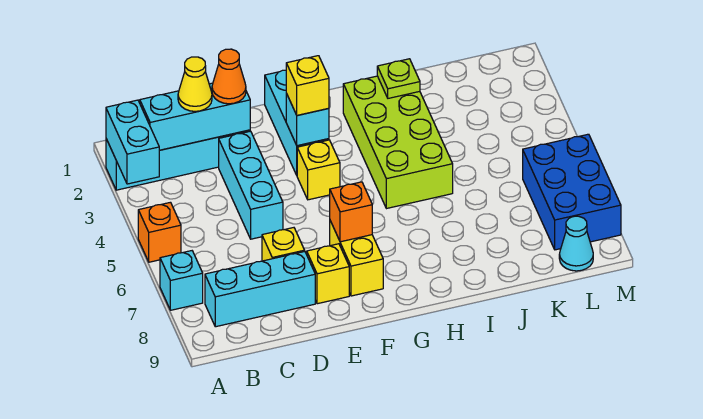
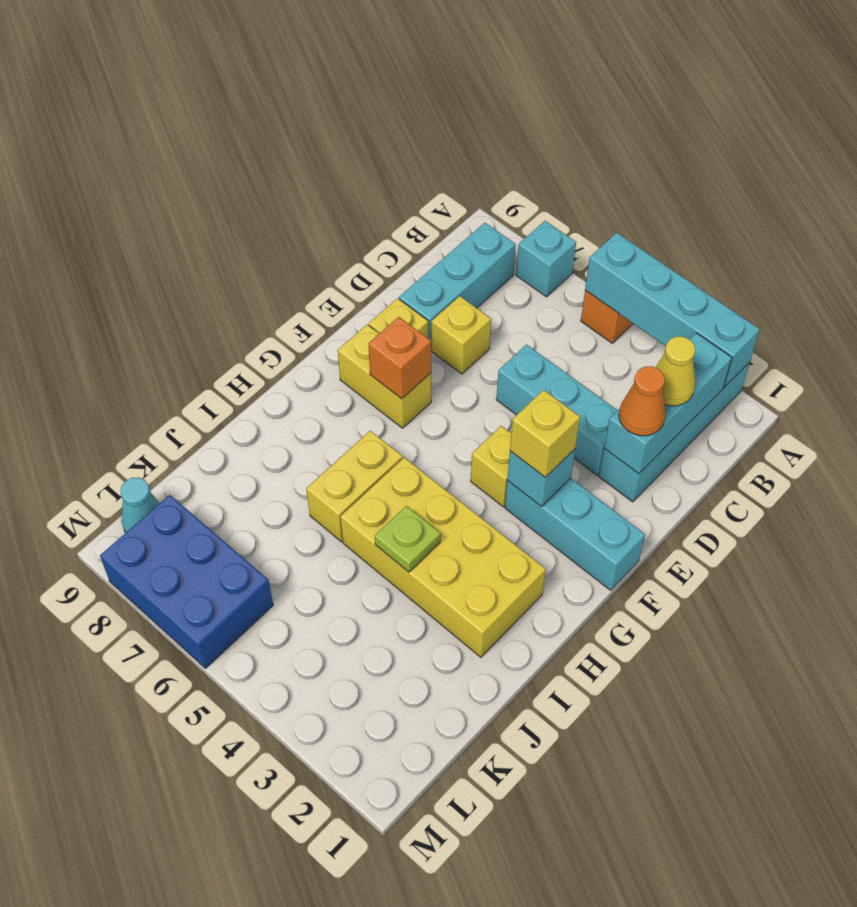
cyan brick A2:A3 level 2 -> cyan brick A2:A5 level 2
lime brick H2:I5 level 1 -> yellow brick H2:I5 level 1
none -> yellow brick H6:I6 level 1
lime plate I2 level 2 -> lime plate I4 level 2

